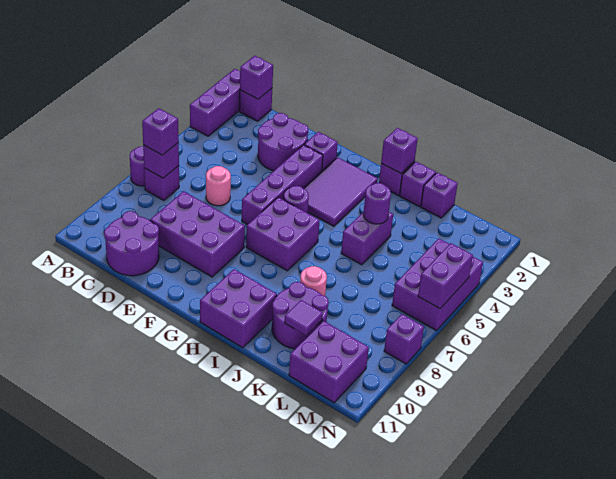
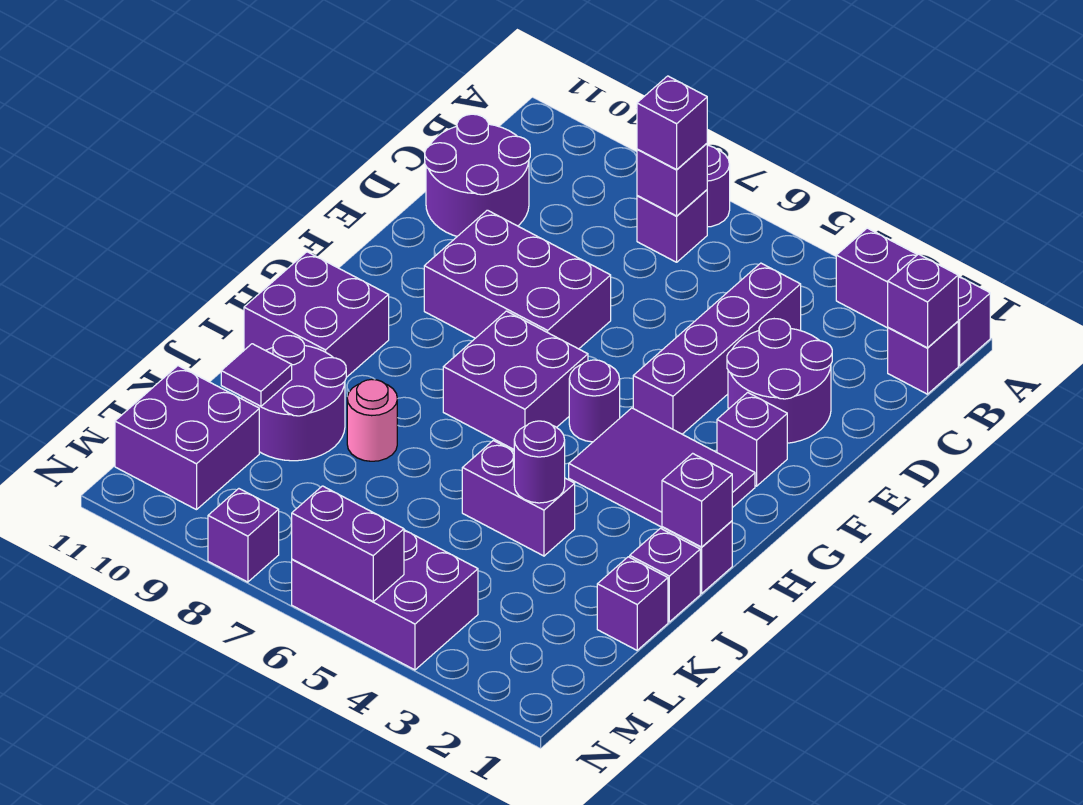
pink round brick D6 level 1 -> none
purple brick D8:F9 level 1 -> purple brick E7:F9 level 1
purple brick F3:F6 level 1 -> purple brick C4:F4 level 1

